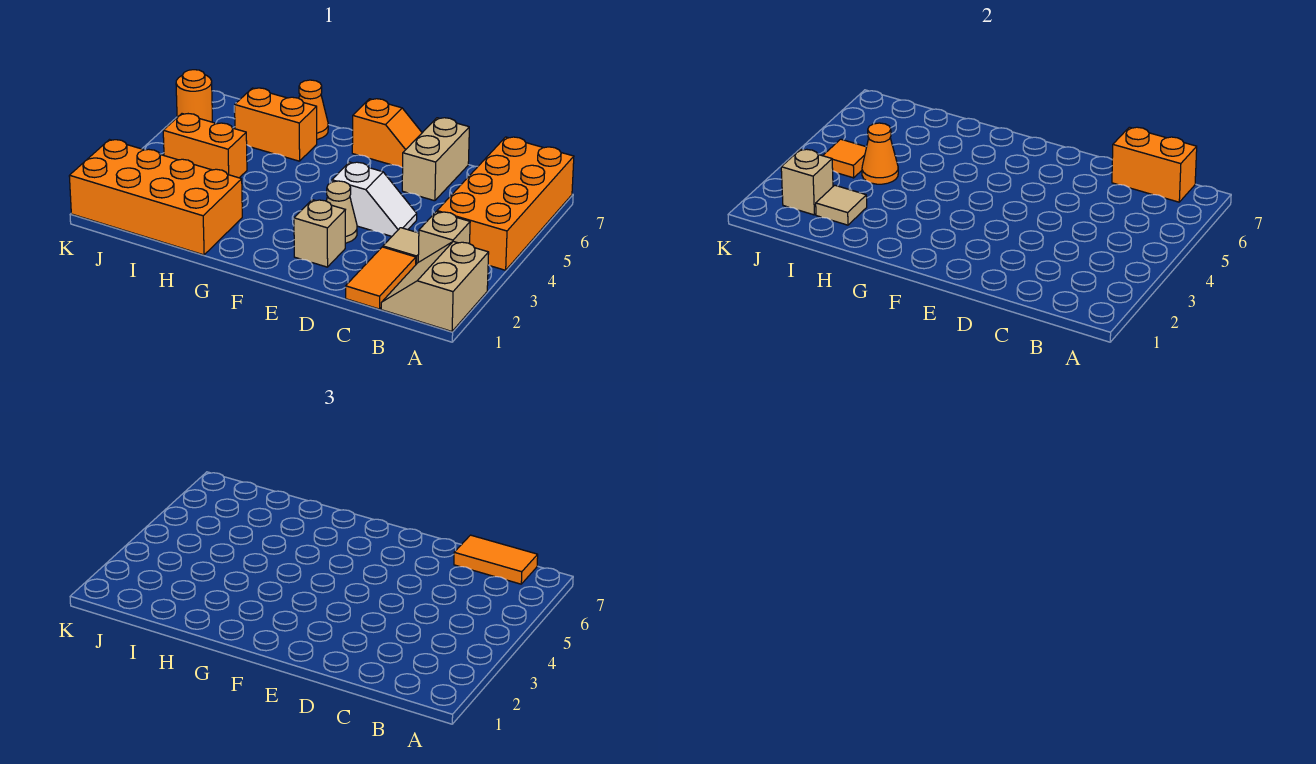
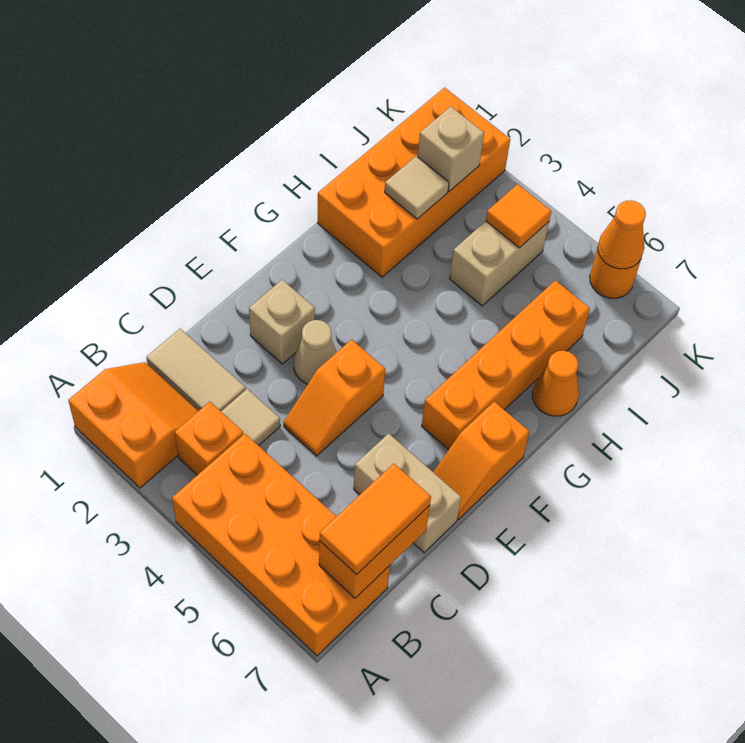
tan slope A1:B2 level 1 top A -> orange slope A1:B2 level 1 top A
tan brick B3 level 1 -> orange brick B3 level 1
orange tile C1:C2 level 1 -> tan tile C1:C2 level 1
white slope D4:E4 level 1 top E -> orange slope D4:E4 level 1 top E
orange brick H6:I6 level 1 -> orange brick F6:I6 level 1
orange brick I4:J4 level 1 -> tan brick I4:J4 level 1
orange cone I4 level 2 -> orange cone K6 level 2

